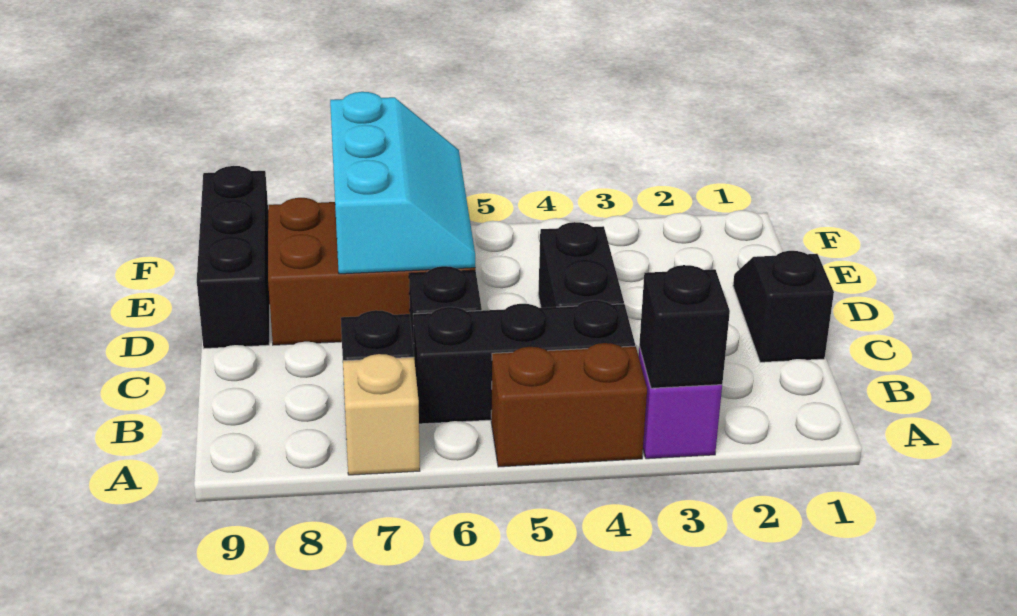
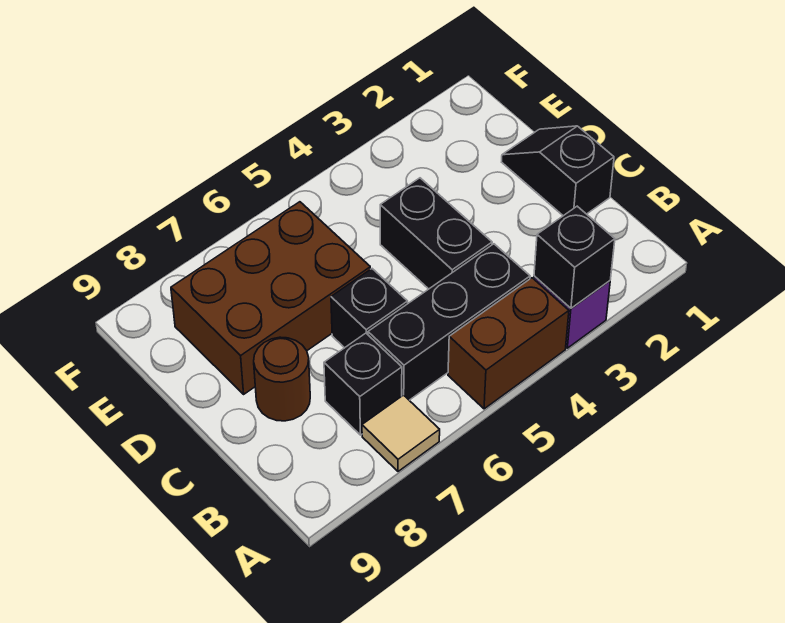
tan brick A7 level 1 -> tan tile A7 level 1
none -> brown round brick C8 level 1
cyan slope D6:F7 level 2 top 7 -> none
black brick D9:F9 level 1 -> none

